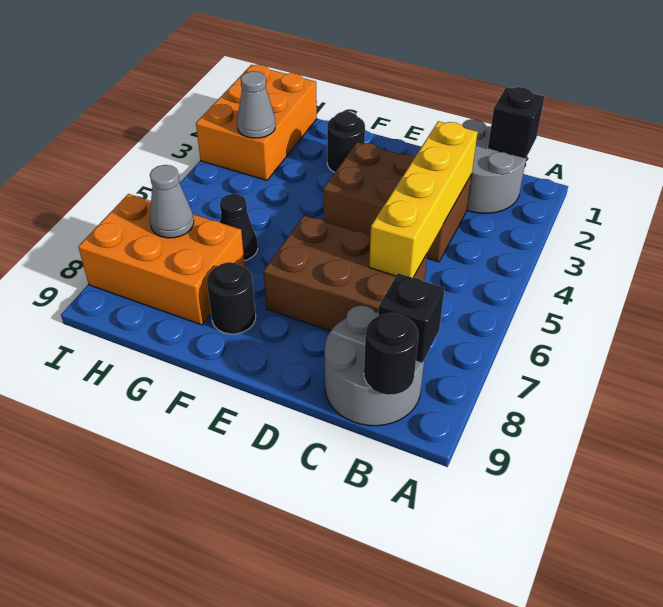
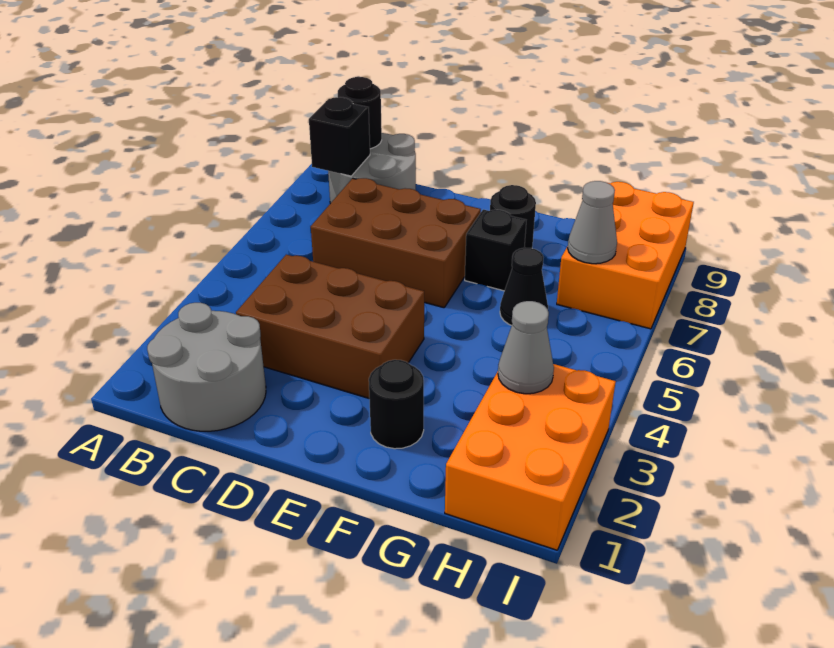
black brick B1 level 2 -> black brick F7 level 1
yellow brick C3:C6 level 2 -> none
orange brick G7:I8 level 1 -> orange brick H7:I9 level 1

